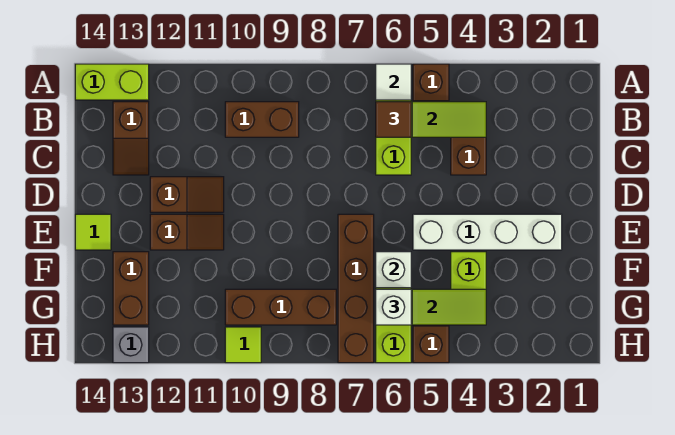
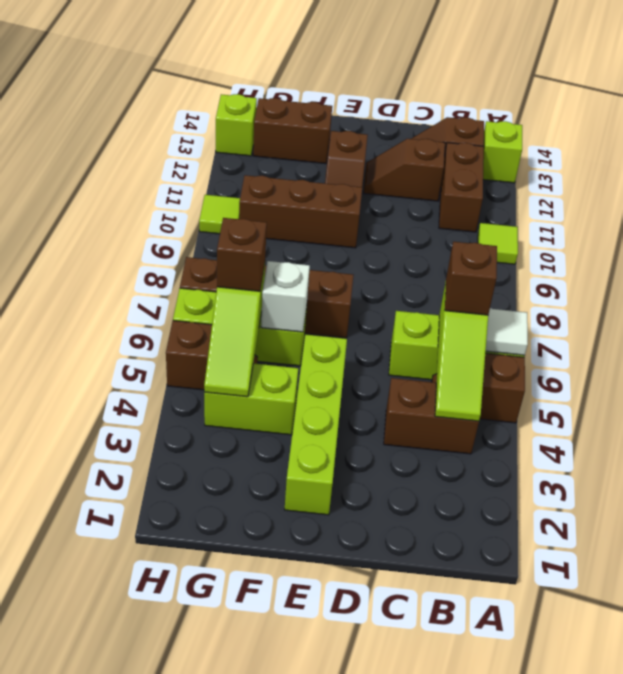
lime brick A13:A14 level 1 -> lime brick A13 level 1
brown tile B6 level 3 -> brown brick B6 level 3
brown brick B9:B10 level 1 -> brown brick B11:B12 level 1
brown slope D11:D12 level 1 top 12 -> brown slope C12:D12 level 1 top C
white brick E2:E5 level 1 -> lime brick E2:E5 level 1
lime tile E14 level 1 -> lime tile A10 level 1
white brick G6 level 3 -> brown brick G6 level 3
brown brick G8:G10 level 1 -> brown brick E10:G10 level 1
grey brick H13 level 1 -> lime brick H13 level 1

